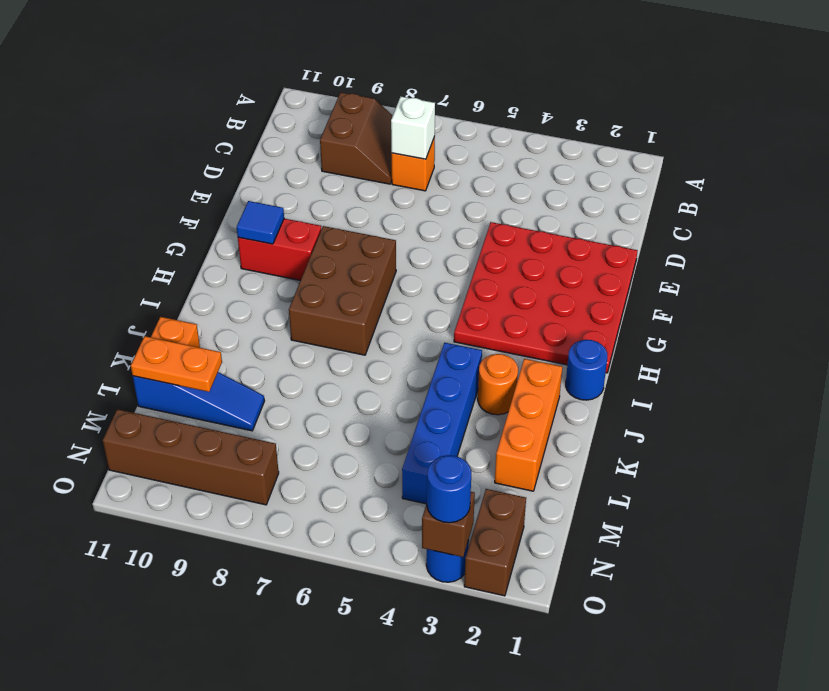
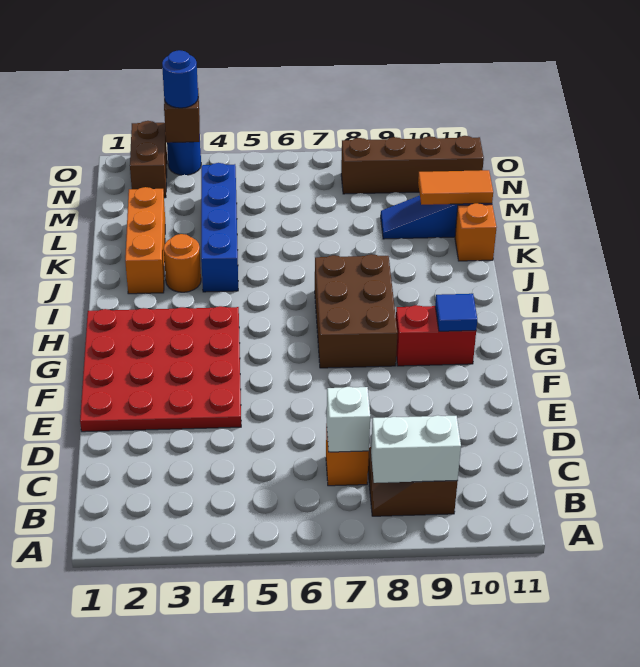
none -> white brick B8:B9 level 2
blue round brick I1 level 1 -> none
orange plate L10:L11 level 2 -> orange tile L10:L11 level 2

